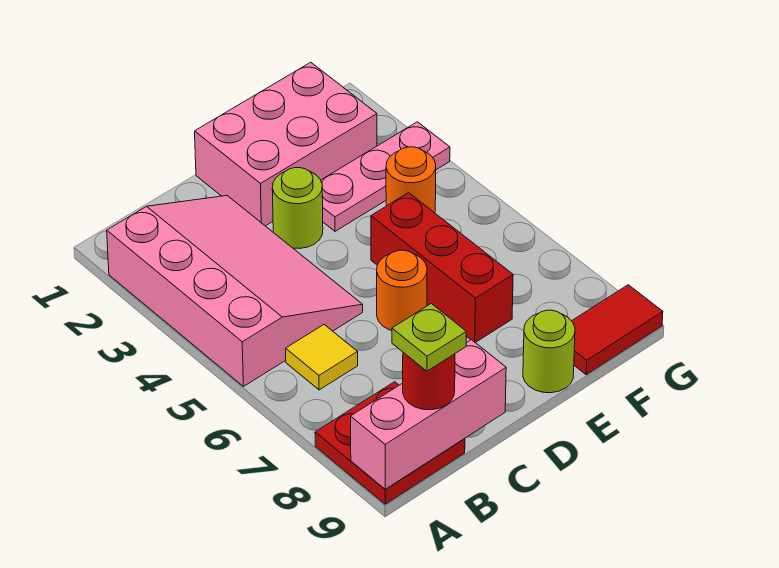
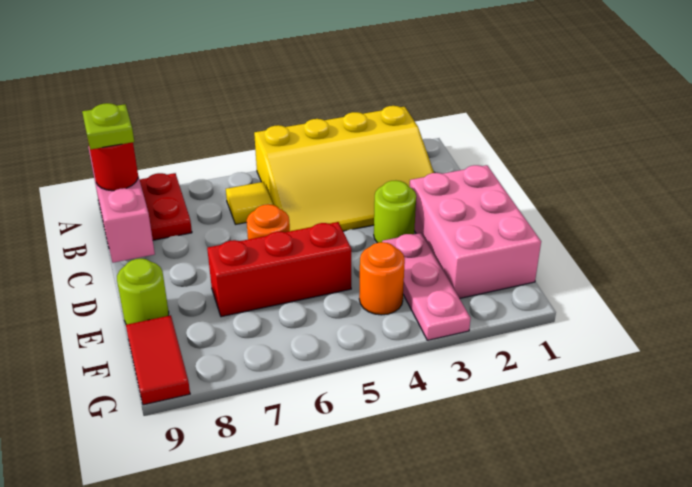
pink slope A2:C5 level 1 top A -> yellow slope A2:C5 level 1 top A

